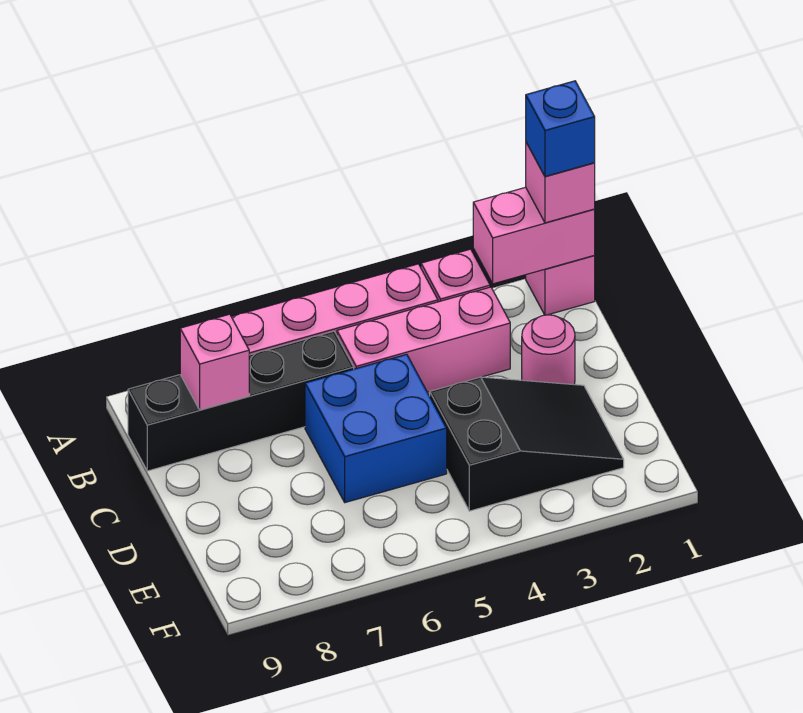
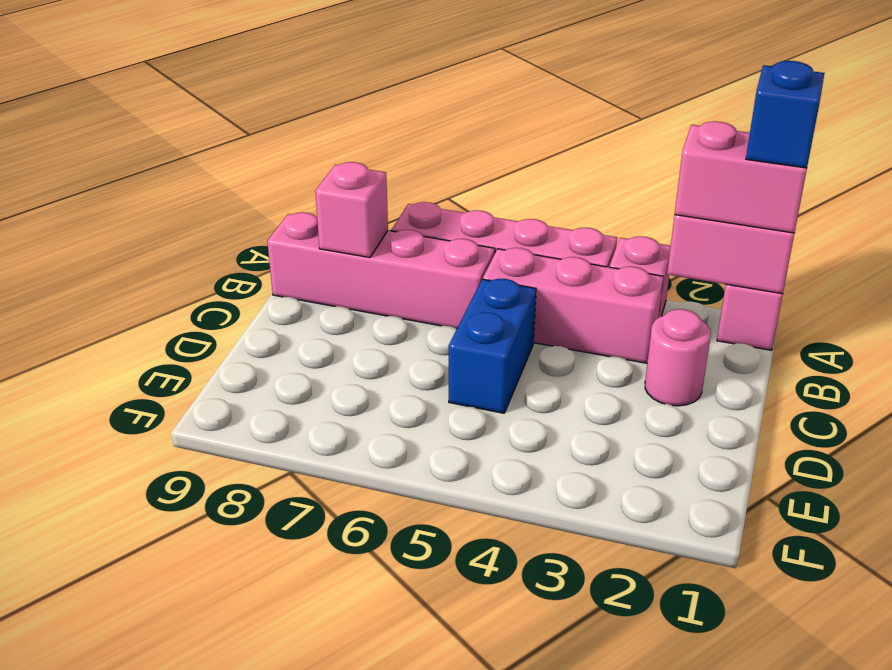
pink brick A1 level 3 -> pink brick A1:A2 level 3
black brick B6:B9 level 1 -> pink brick B6:B9 level 1
blue brick C5:D6 level 1 -> blue brick C5:D5 level 1
black slope D2:E4 level 1 top 4 -> none

